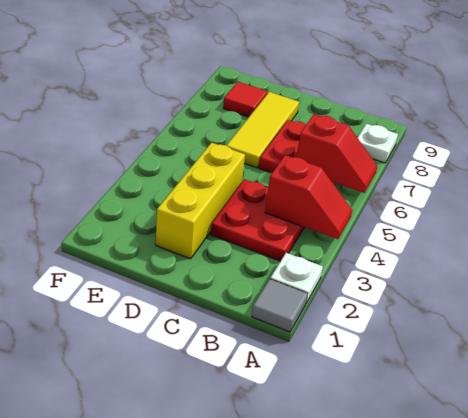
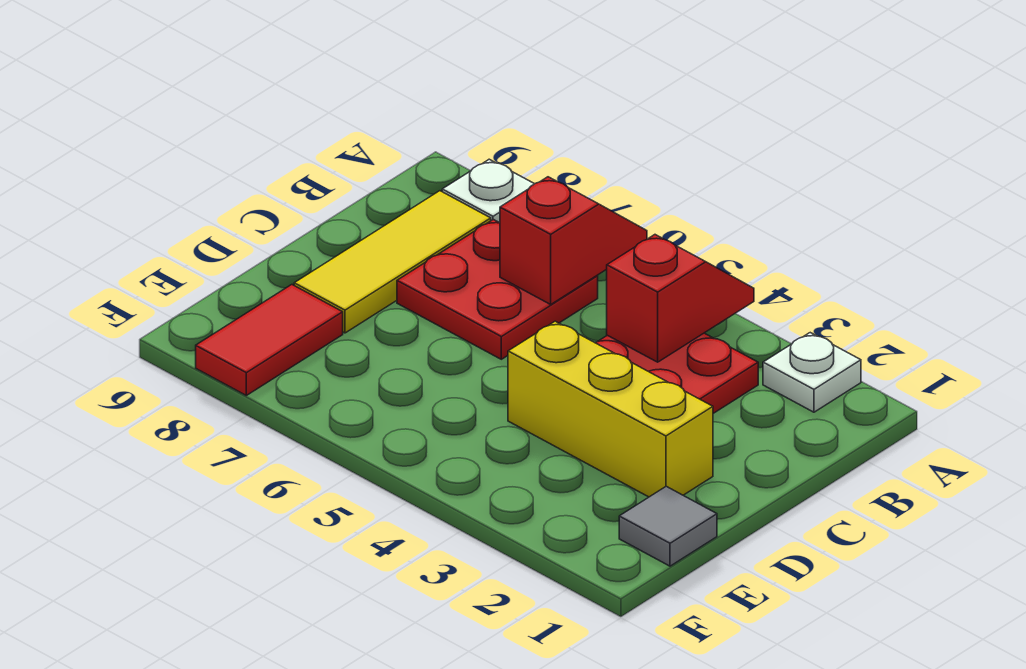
grey tile A1 level 1 -> grey tile E1 level 1
yellow tile D6:D8 level 1 -> yellow tile B8:D8 level 1
red tile E8 level 1 -> red tile E8:F8 level 1

